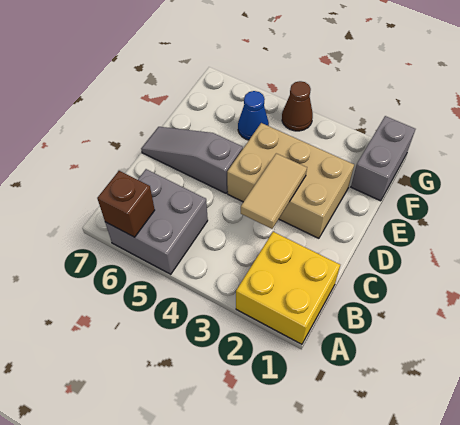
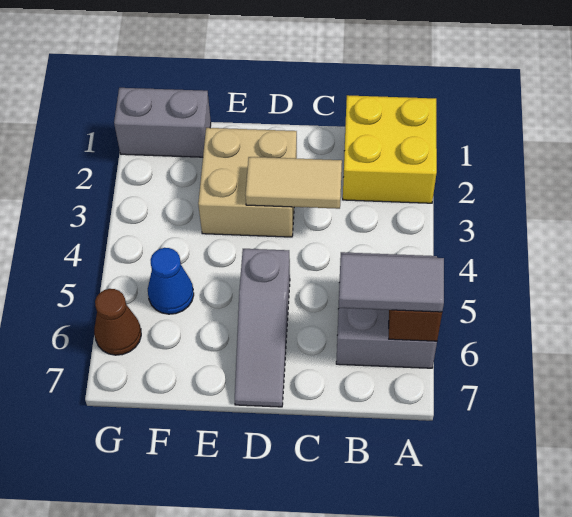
none -> grey tile A6:B6 level 3
tan brick D2:E4 level 1 -> tan brick D2:E3 level 1
brown cone G4 level 1 -> brown cone G6 level 1

